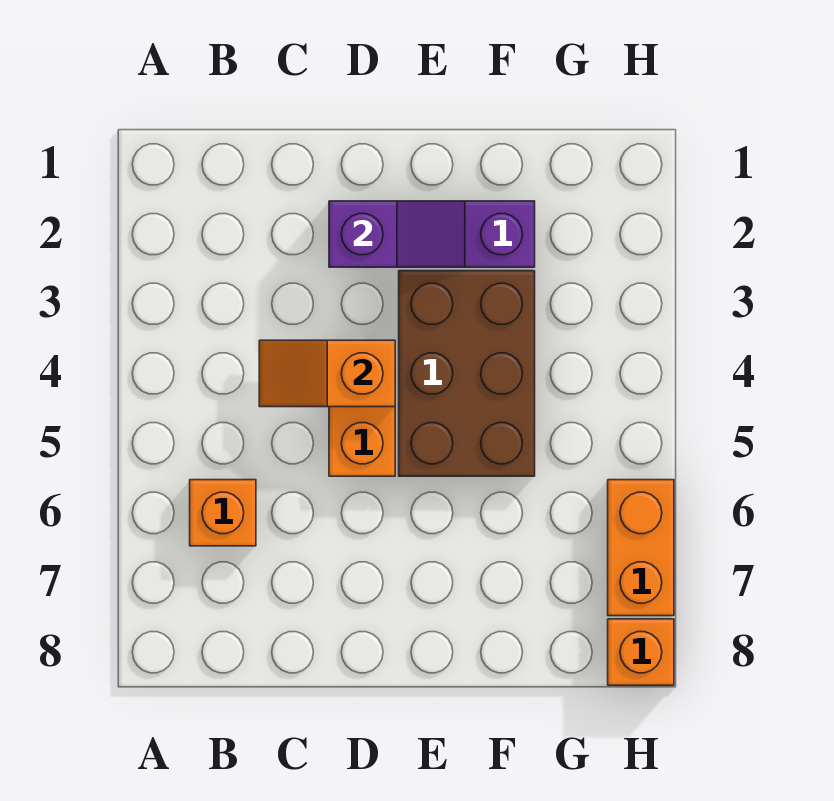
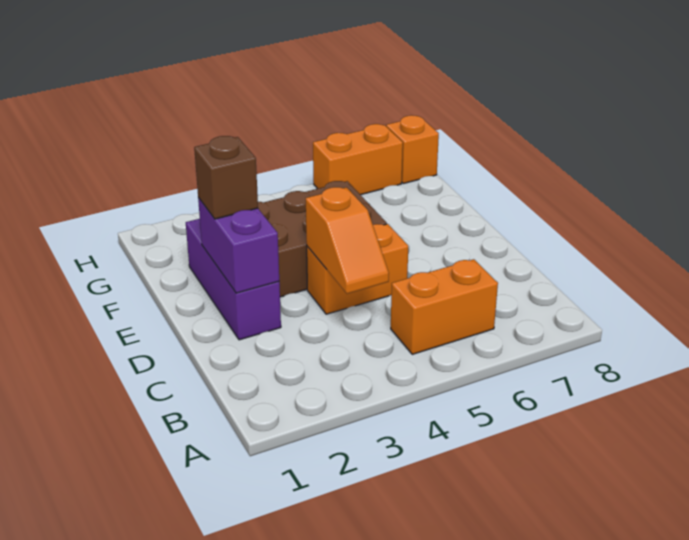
orange brick B6 level 1 -> orange brick B5:B6 level 1
purple slope D2:E2 level 2 top D -> purple brick D2:E2 level 2
none -> brown brick E2 level 3

